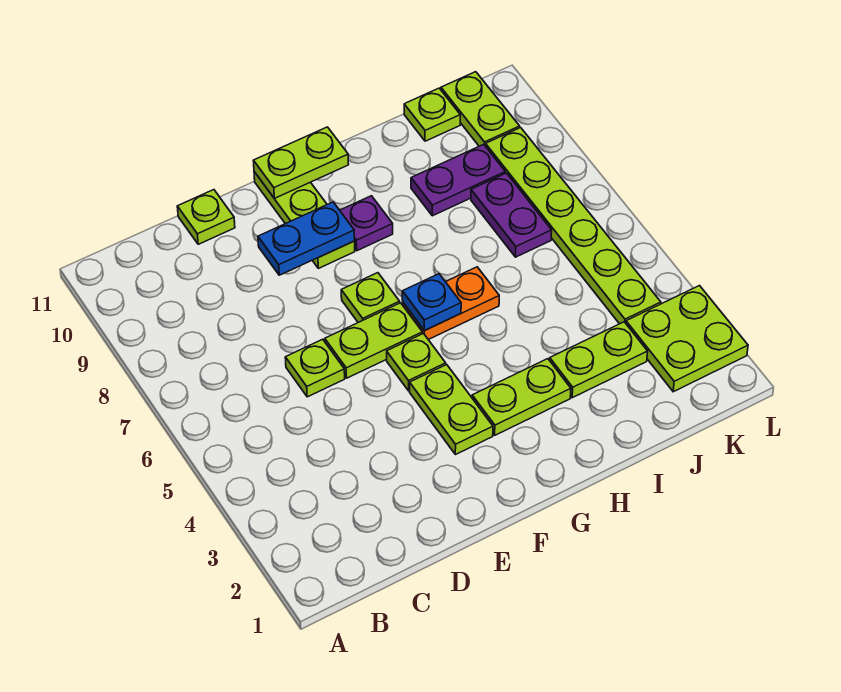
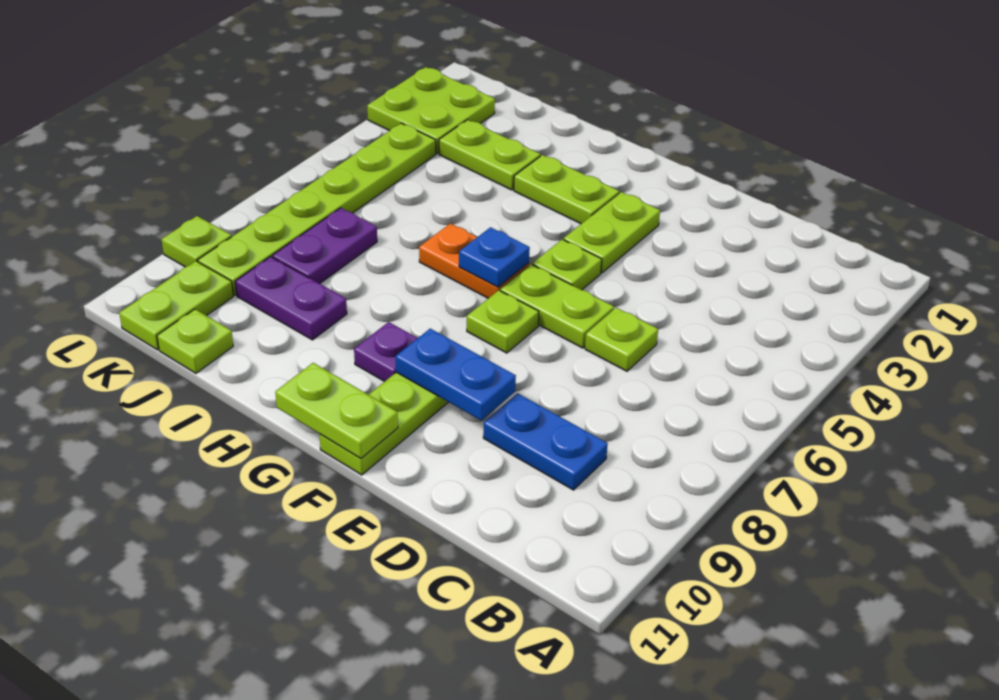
none -> blue plate C9:D9 level 1
lime plate D11 level 1 -> lime plate L9 level 1

